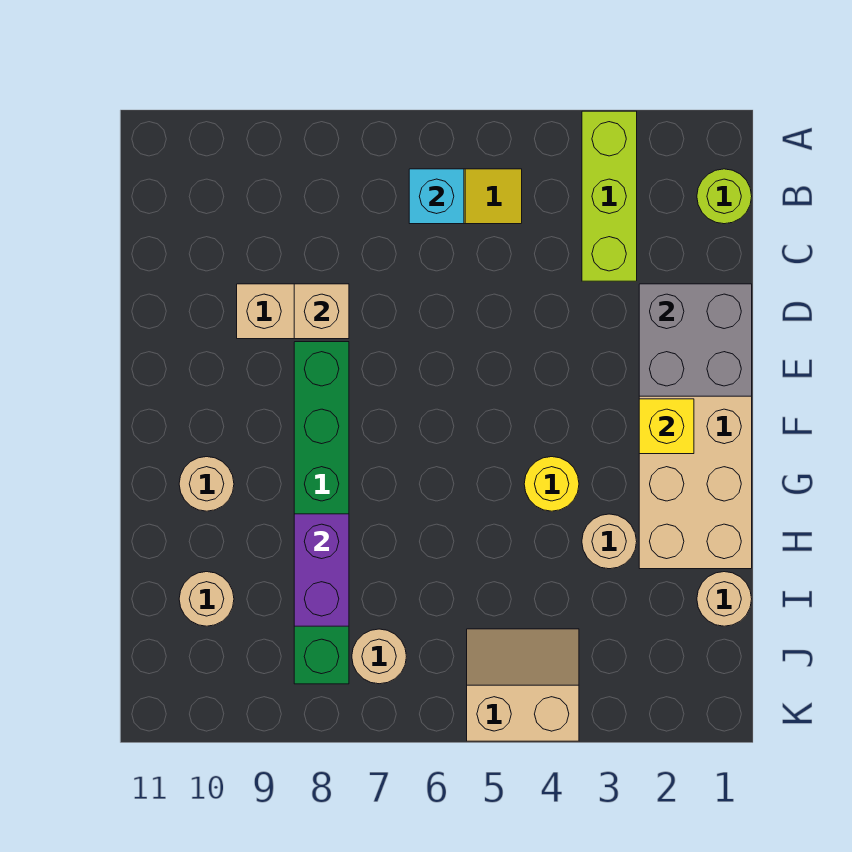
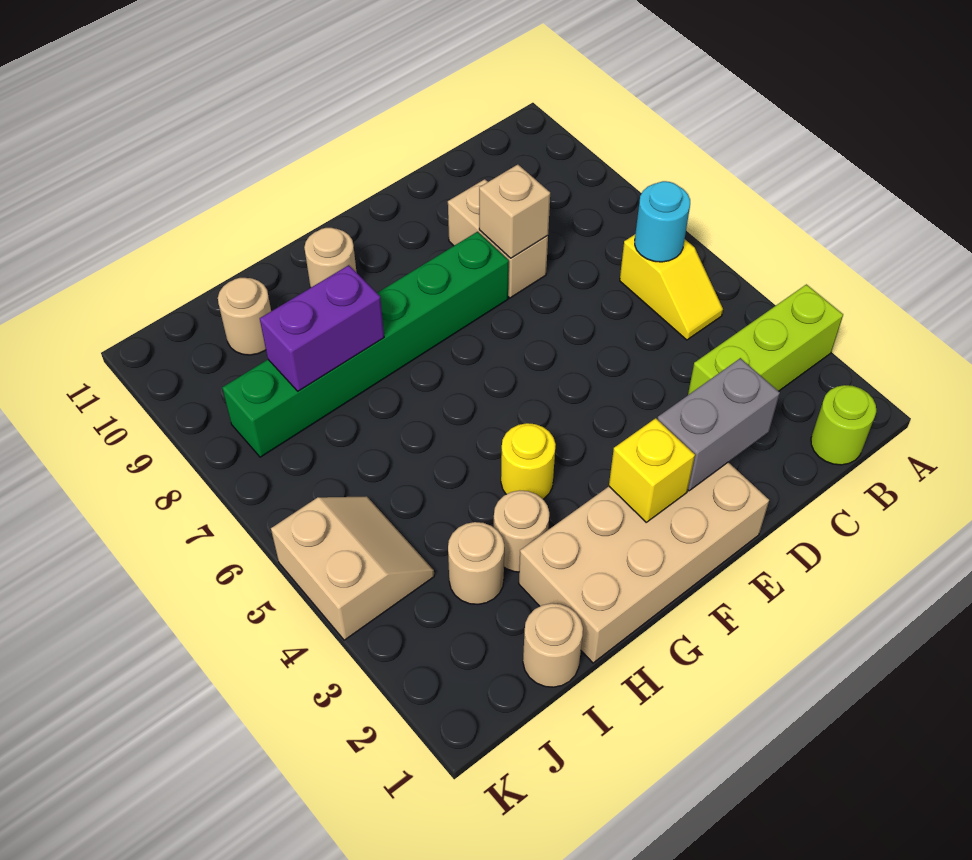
cyan brick B6 level 2 -> cyan round brick B6 level 2
grey brick D1:E2 level 2 -> grey brick D2:E2 level 2
tan round brick J7 level 1 -> tan round brick I3 level 1

